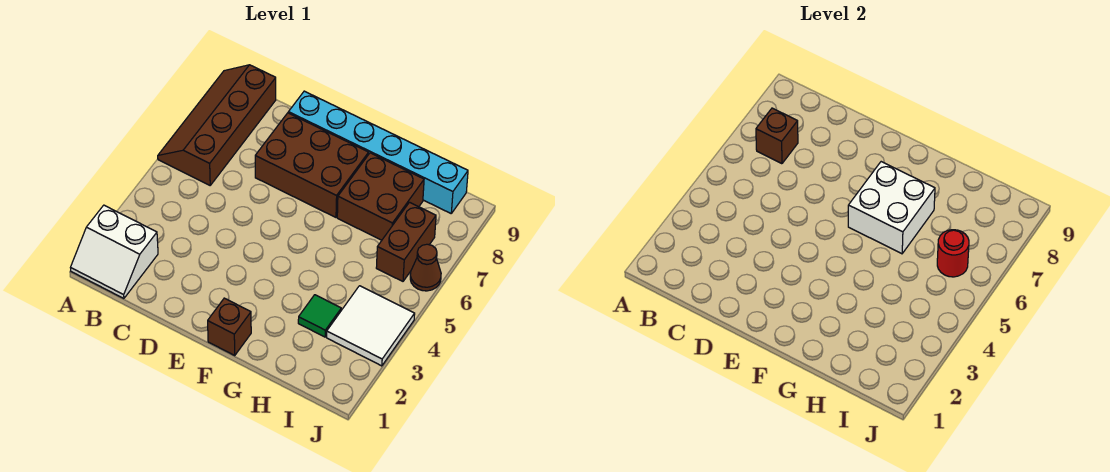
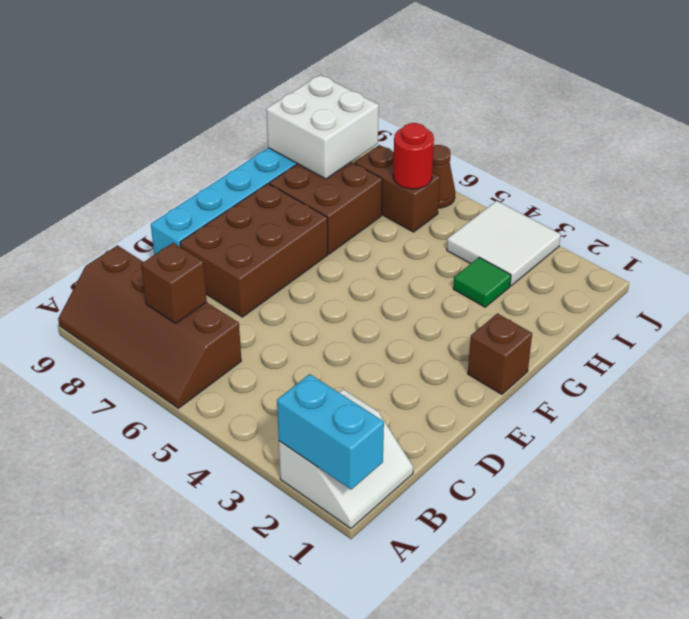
none -> cyan brick A1:A2 level 2
white brick F6:G7 level 2 -> white brick H8:I9 level 2

